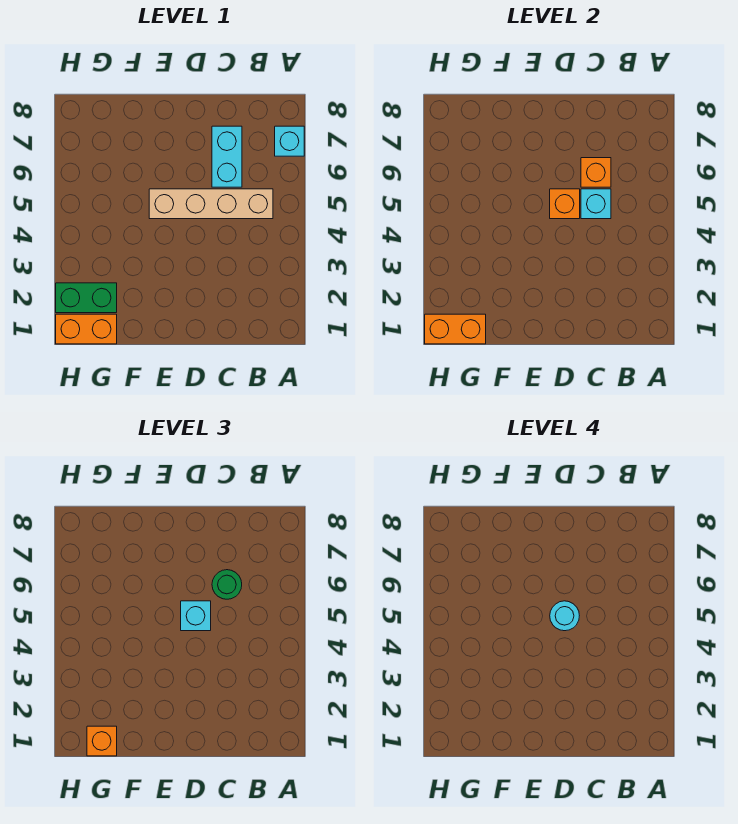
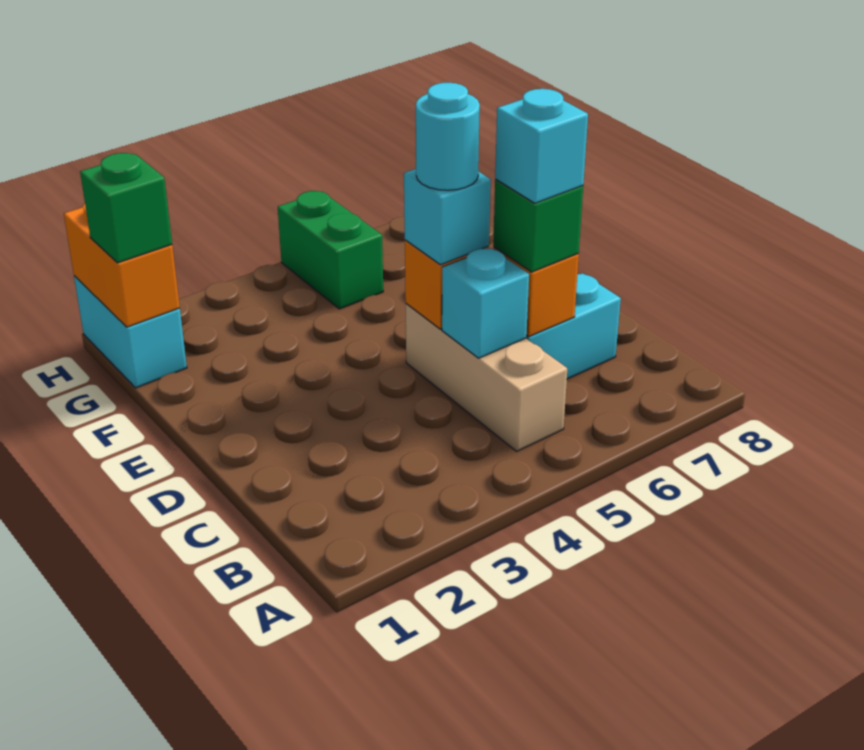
cyan brick A7 level 1 -> cyan brick C6 level 4
tan brick B5:E5 level 1 -> tan brick B5:D5 level 1
green round brick C6 level 3 -> green brick C6 level 3
orange brick G1:H1 level 1 -> cyan brick G1:H1 level 1
orange brick G1 level 3 -> green brick G1 level 3
green brick G2:H2 level 1 -> green brick G5:H5 level 1

